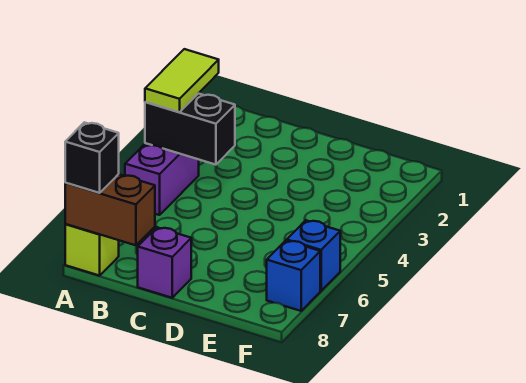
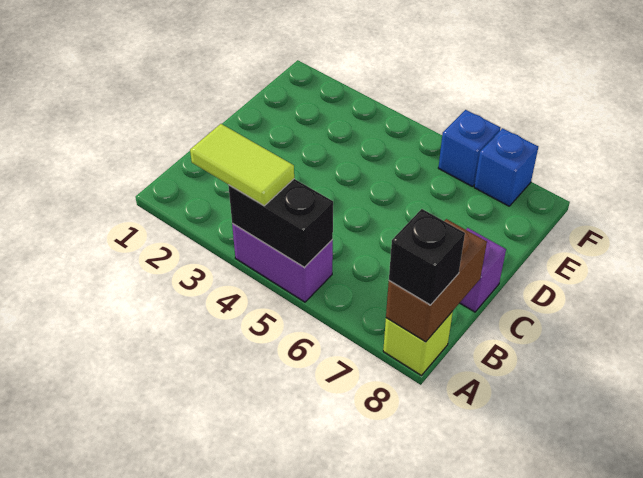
black brick A4:B4 level 2 -> black brick A4:A5 level 2

